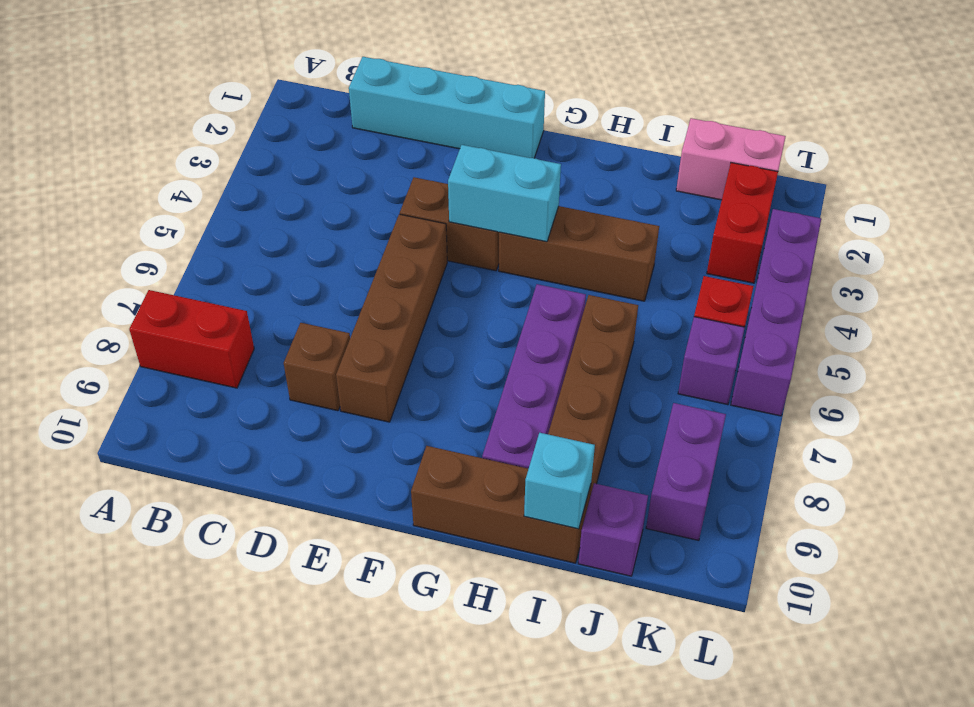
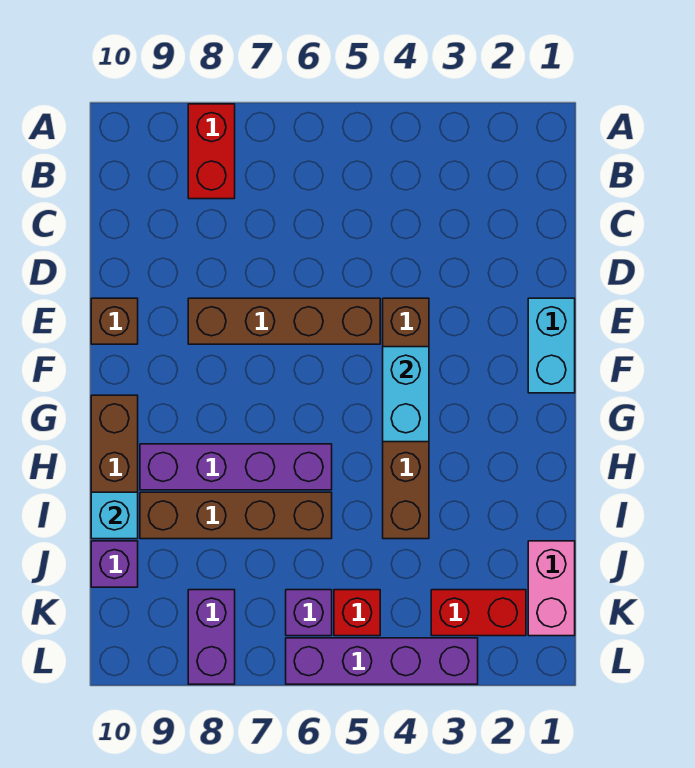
cyan brick C1:F1 level 1 -> cyan brick E1:F1 level 1
brown brick D8 level 1 -> brown brick E10 level 1
purple brick K8:K9 level 1 -> purple brick K8:L8 level 1

